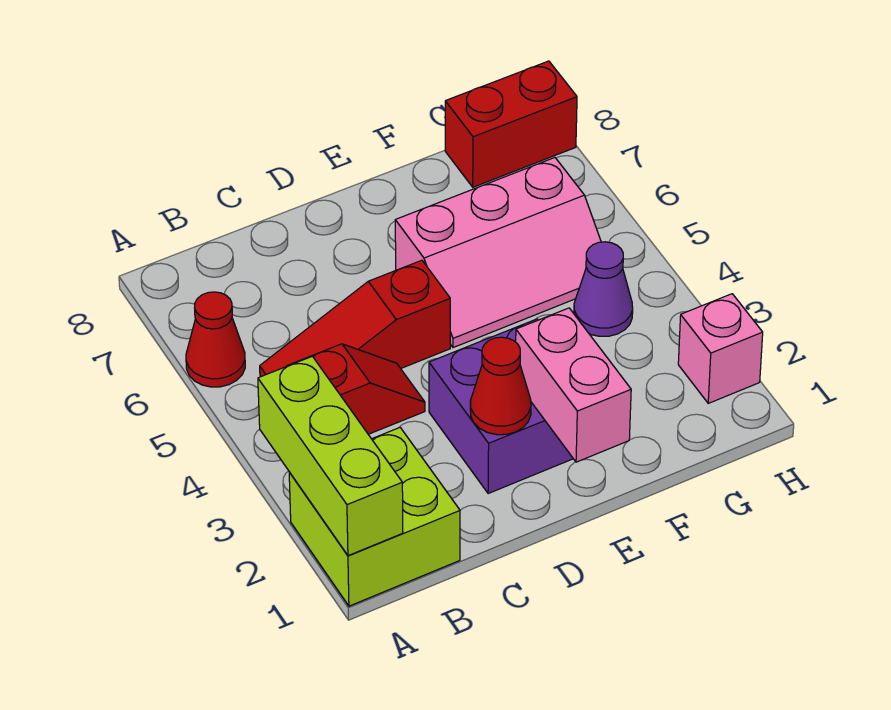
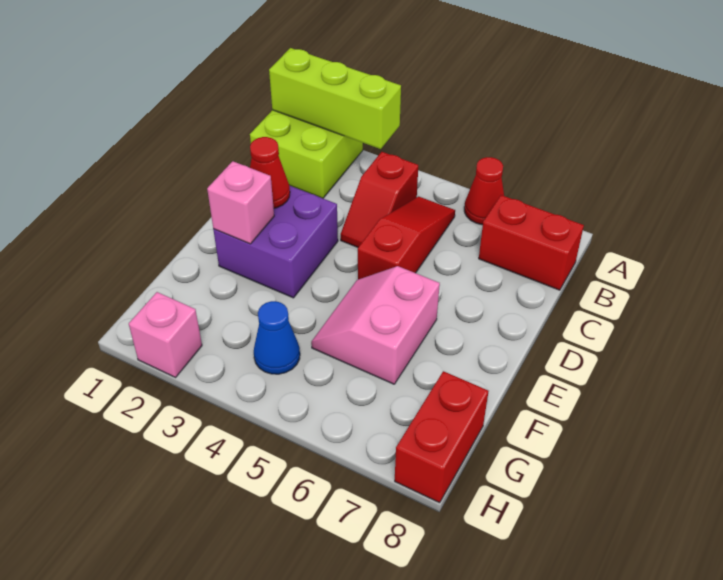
none -> red brick B7:B8 level 1
pink brick E1:E2 level 2 -> pink brick E2 level 2
pink slope E5:G6 level 1 top 6 -> pink slope E5:F6 level 1 top 6
purple cone G4 level 1 -> blue cone G4 level 1

